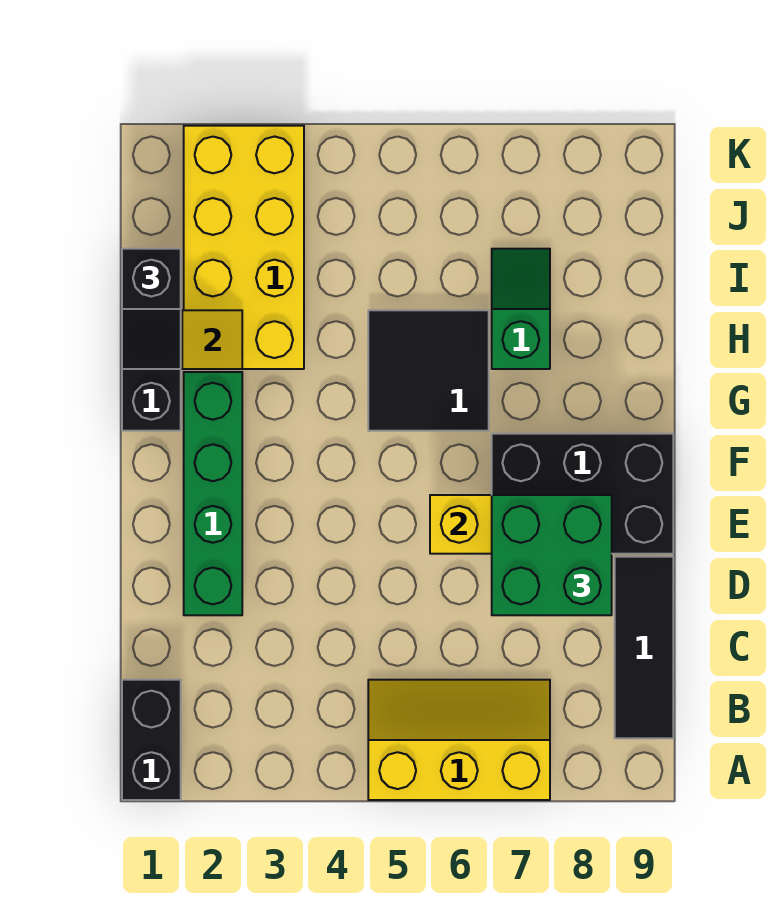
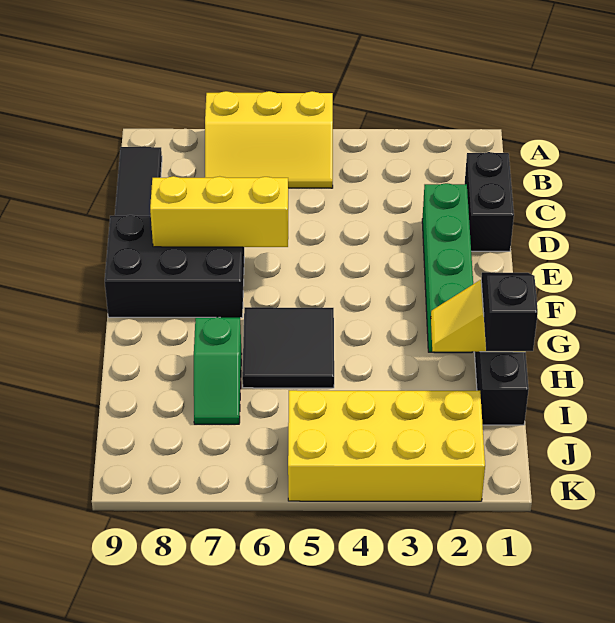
black brick A1:B1 level 1 -> black brick C1:D1 level 1
green brick D7:E8 level 3 -> none
yellow brick H2:K3 level 1 -> yellow brick J2:K5 level 1

